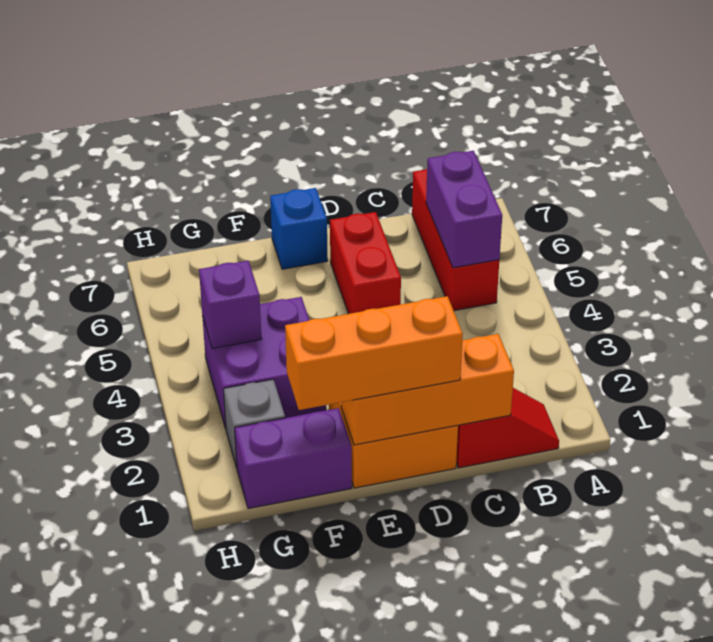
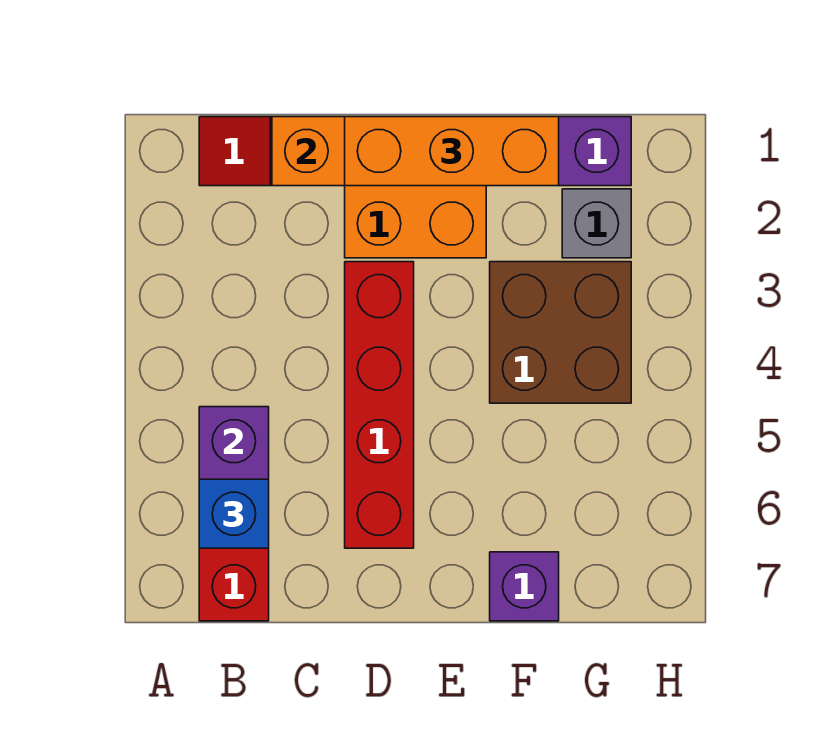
red brick D5:D6 level 1 -> red brick D3:D6 level 1
blue brick E7 level 1 -> blue brick B6 level 3
purple brick F3:G4 level 1 -> brown brick F3:G4 level 1
purple brick G4 level 2 -> purple brick F7 level 1

